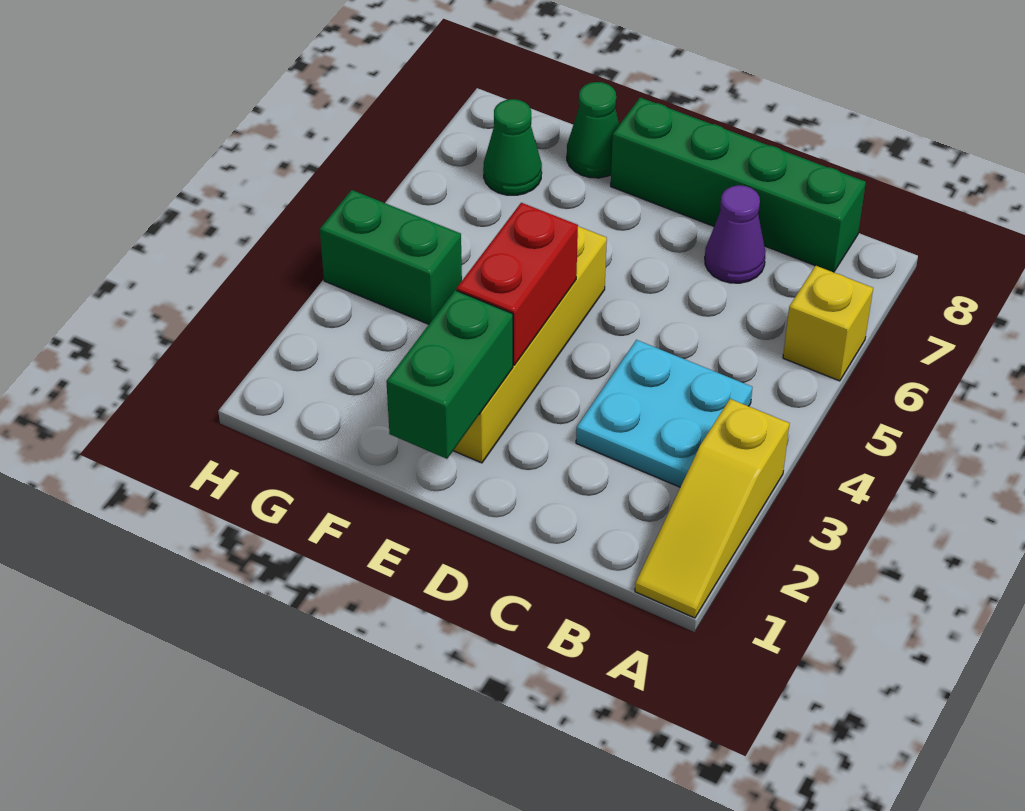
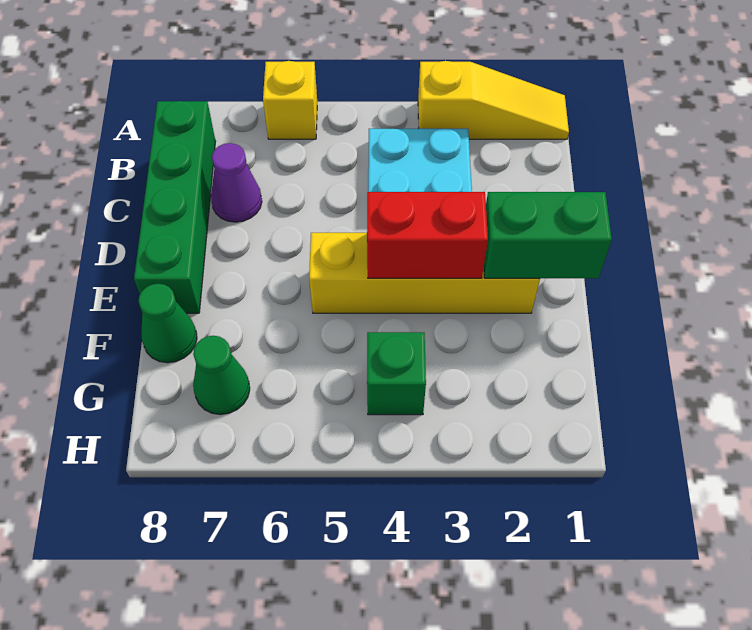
green brick G4:H4 level 1 -> green brick G4 level 1

